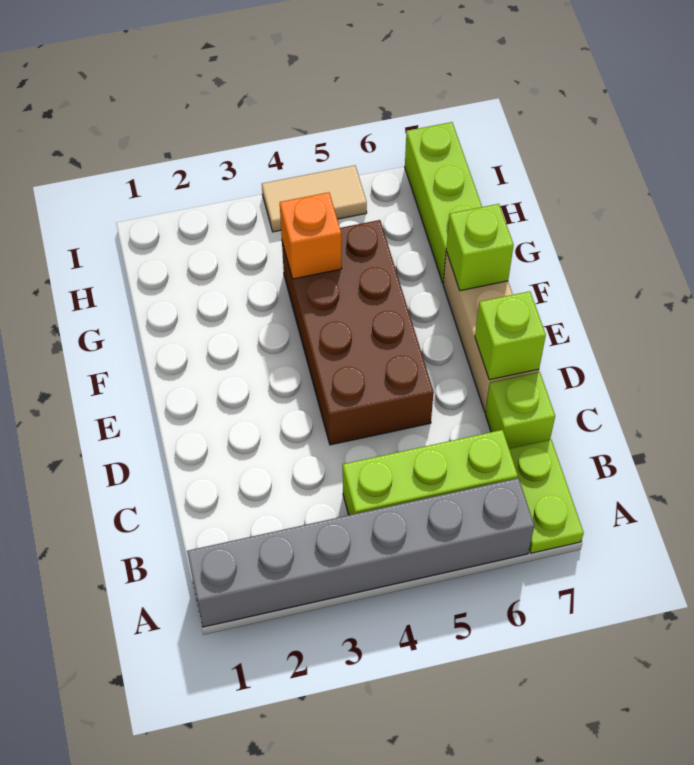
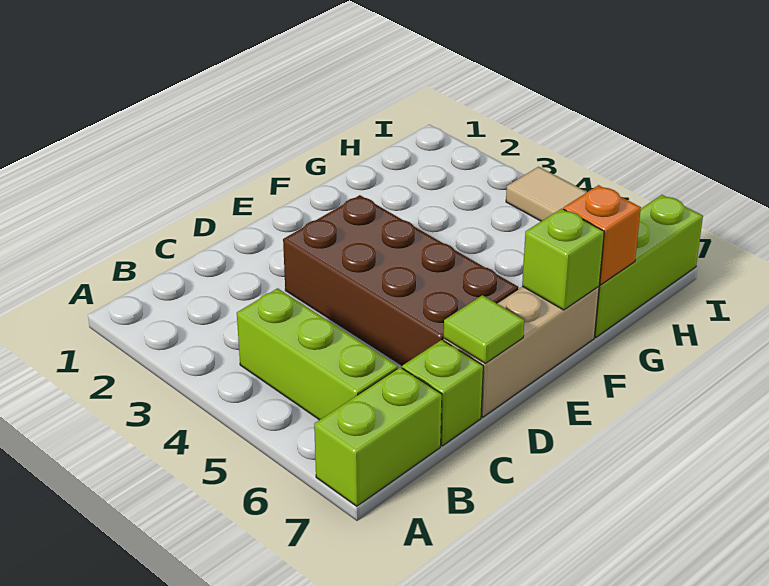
grey brick A1:A6 level 1 -> none
lime plate A7:B7 level 1 -> lime brick A7:B7 level 1
brown brick D4:G5 level 1 -> brown brick D3:E6 level 1
lime brick D7 level 2 -> lime tile D7 level 2
orange brick G4 level 2 -> orange brick G7 level 2

